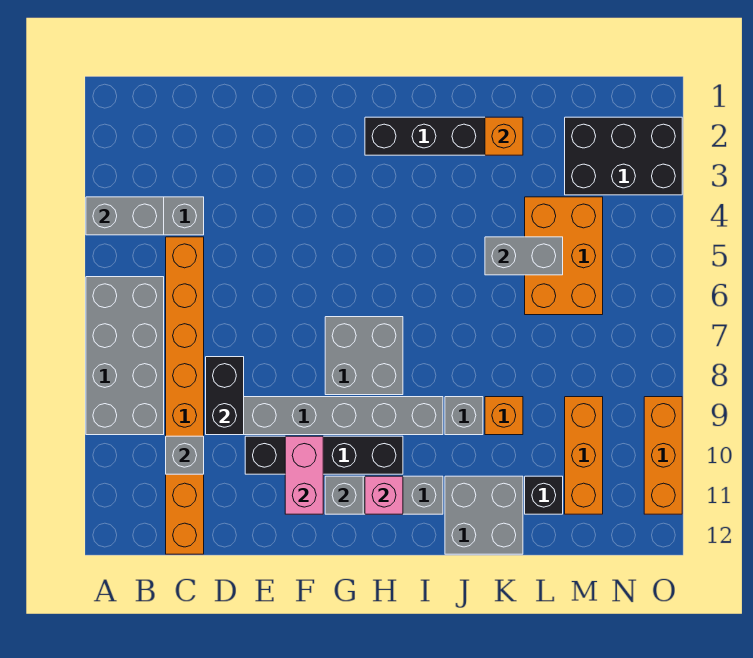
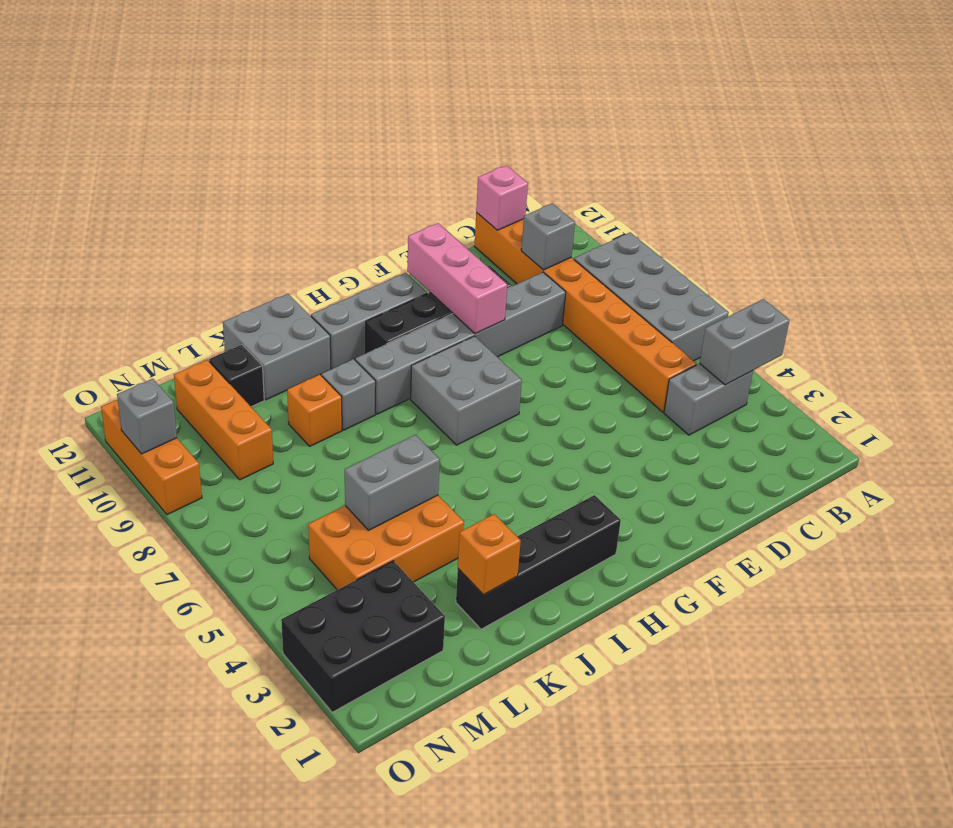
black brick D8:D9 level 2 -> none
pink brick F10:F11 level 2 -> pink brick F9:F11 level 2
grey brick G11 level 2 -> grey brick O10 level 2
pink brick H11 level 2 -> pink brick C12 level 2
orange brick L4:M6 level 1 -> orange brick K4:M5 level 1

